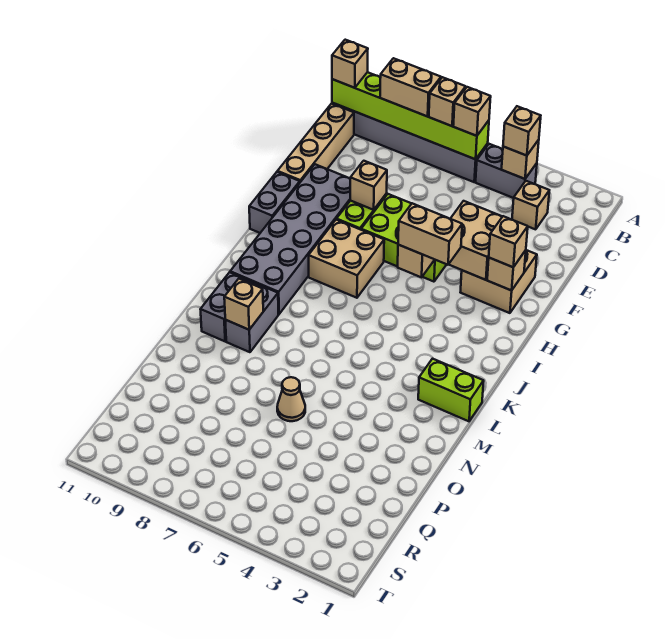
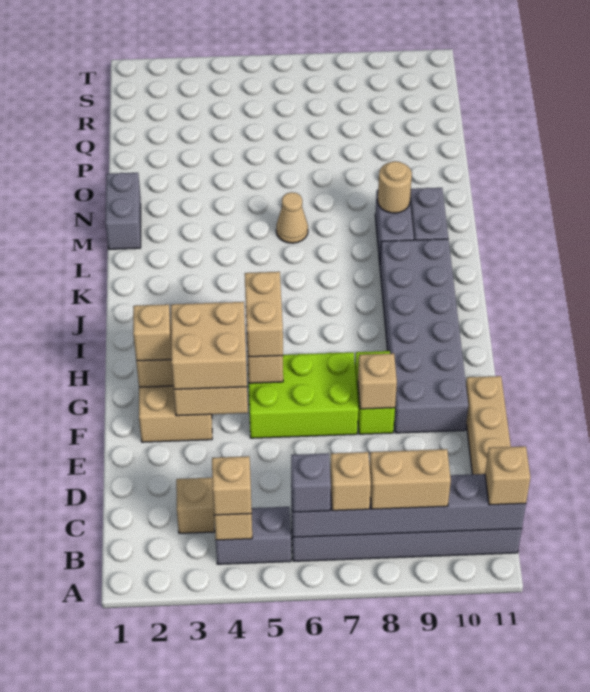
lime brick B6:B11 level 2 -> grey brick B6:B11 level 2
tan brick B6 level 3 -> grey brick B6 level 3
grey brick G11:H11 level 1 -> grey brick M1:N1 level 1
tan brick H4:H5 level 3 -> tan brick G5:H5 level 3
tan brick H7:I8 level 1 -> tan brick F3:G4 level 3
lime brick L1:L2 level 1 -> none
tan brick M9 level 2 -> tan round brick M9 level 2
tan cone O6 level 1 -> tan cone M6 level 1

